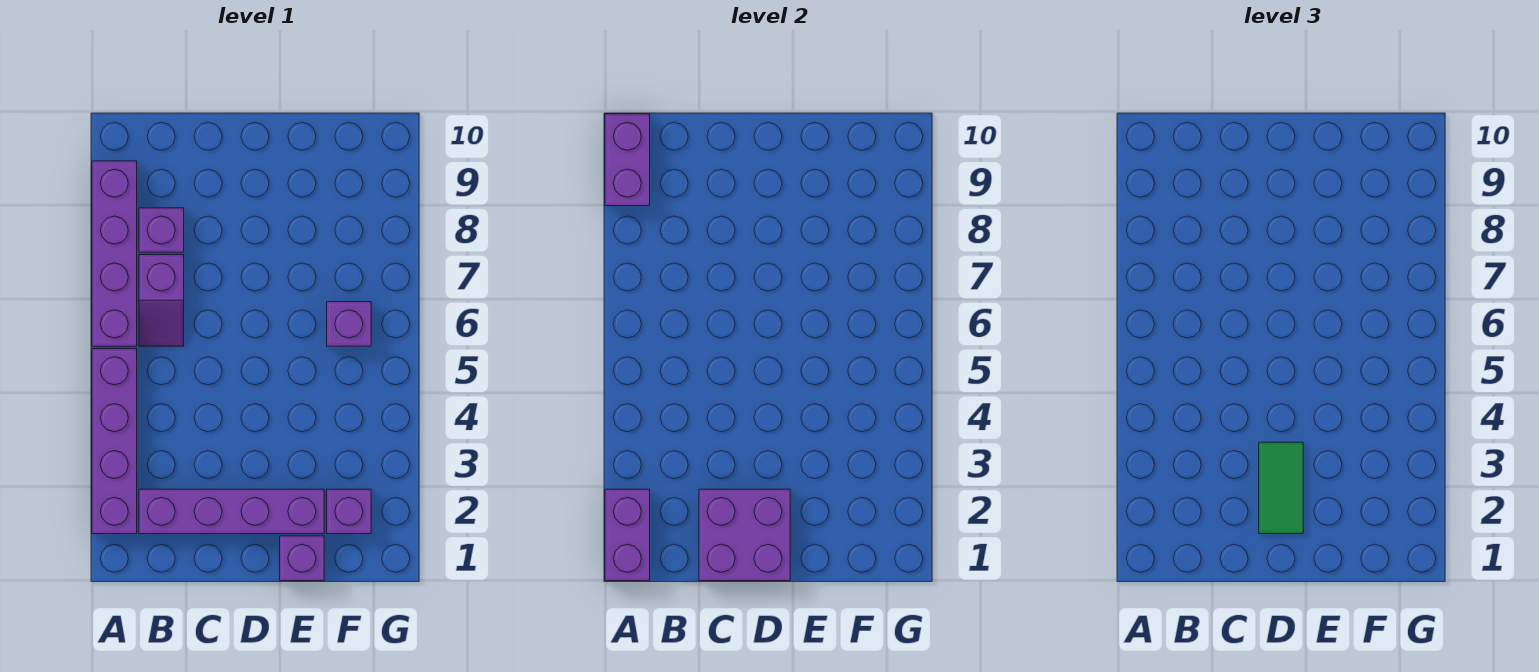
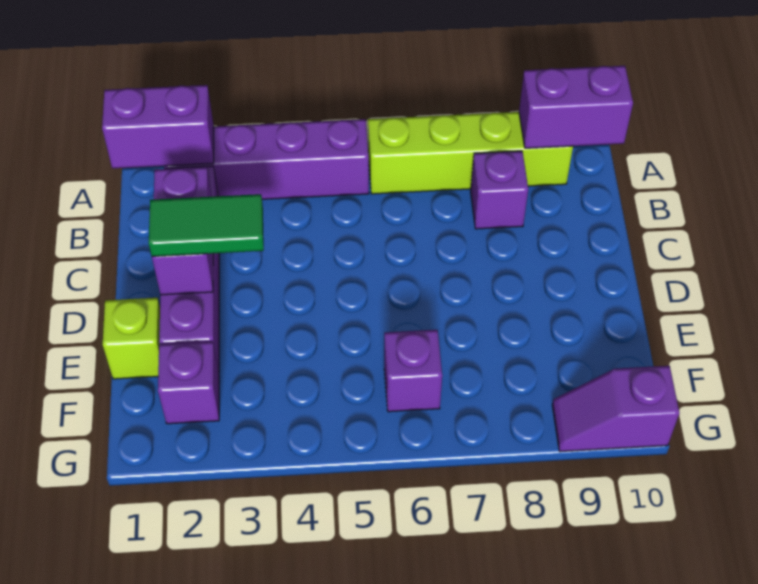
purple brick A6:A9 level 1 -> lime brick A6:A9 level 1
purple slope B6:B7 level 1 top 7 -> purple slope G9:G10 level 1 top 10
purple brick C1:D2 level 2 -> purple brick C2:D2 level 2
purple brick E1 level 1 -> lime brick E1 level 1

